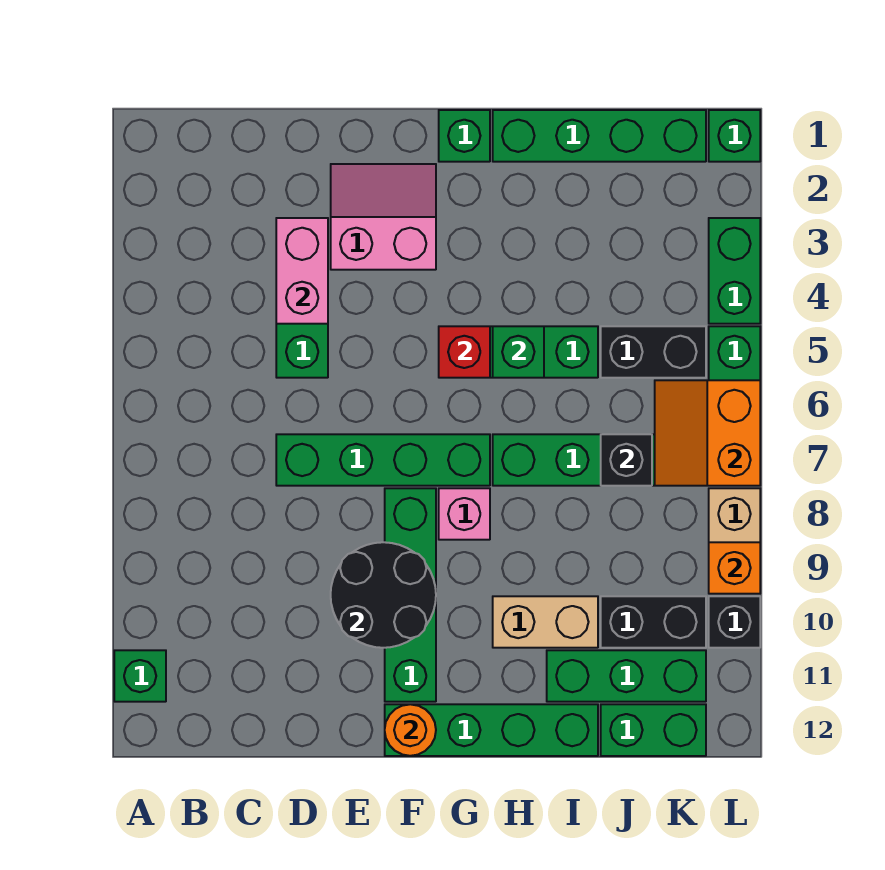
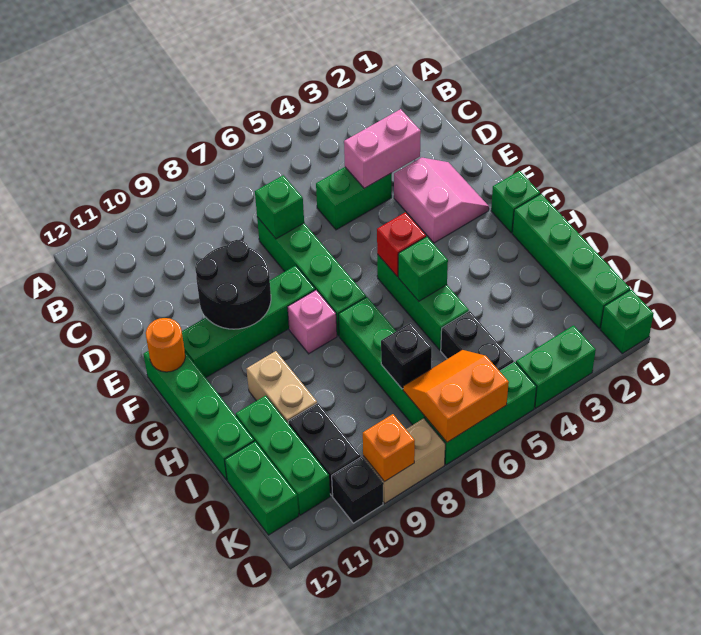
green brick A11 level 1 -> green brick D7 level 2

